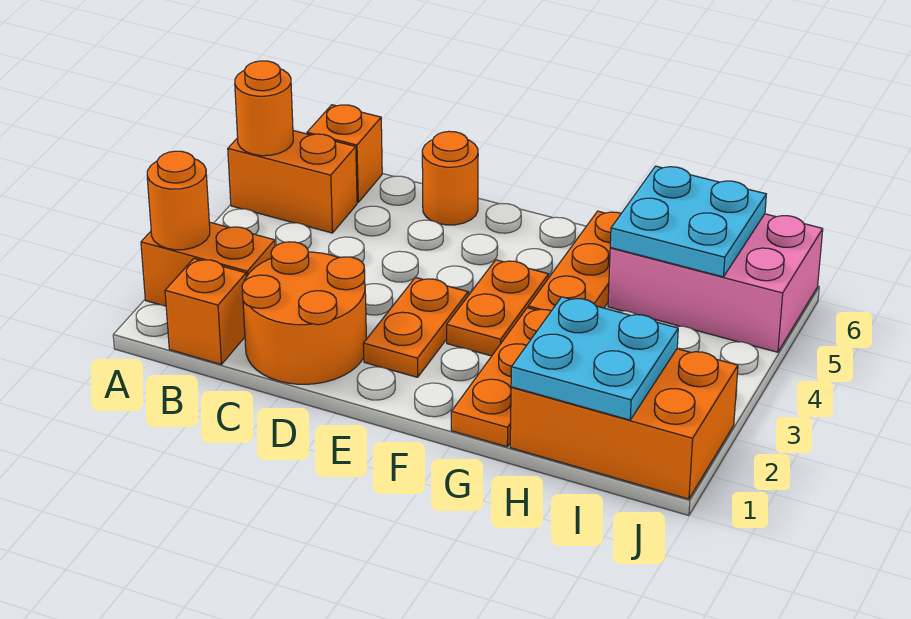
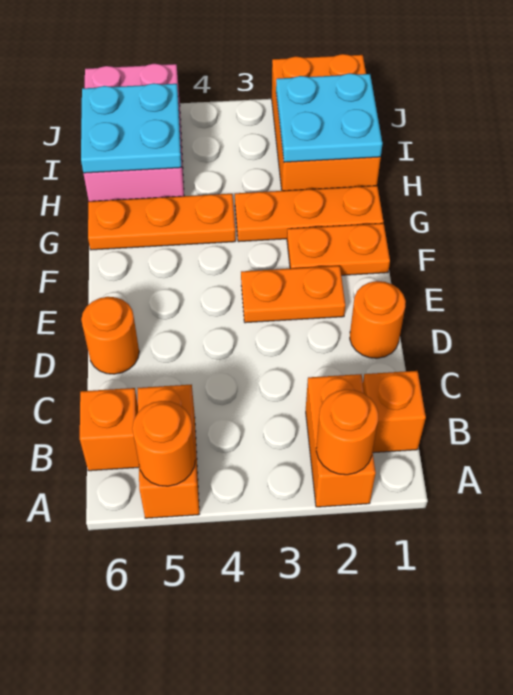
orange round brick C1:D2 level 1 -> orange round brick D1 level 1
orange plate F3:F4 level 1 -> orange plate F1:F2 level 1

